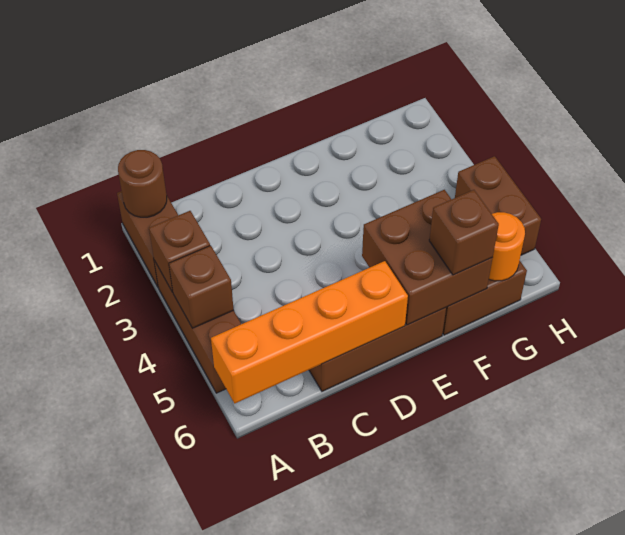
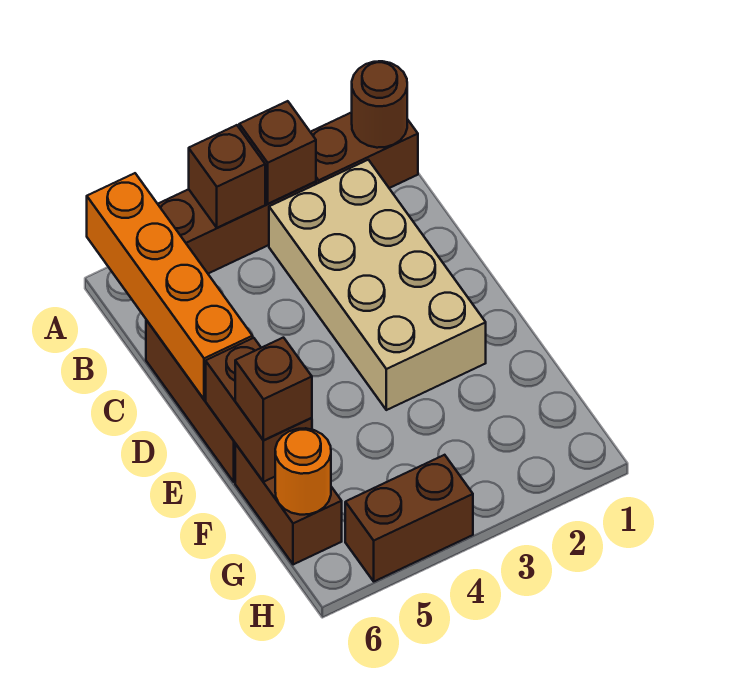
none -> tan brick B2:E3 level 1
brown brick E5:F6 level 2 -> brown brick E6:F6 level 2

